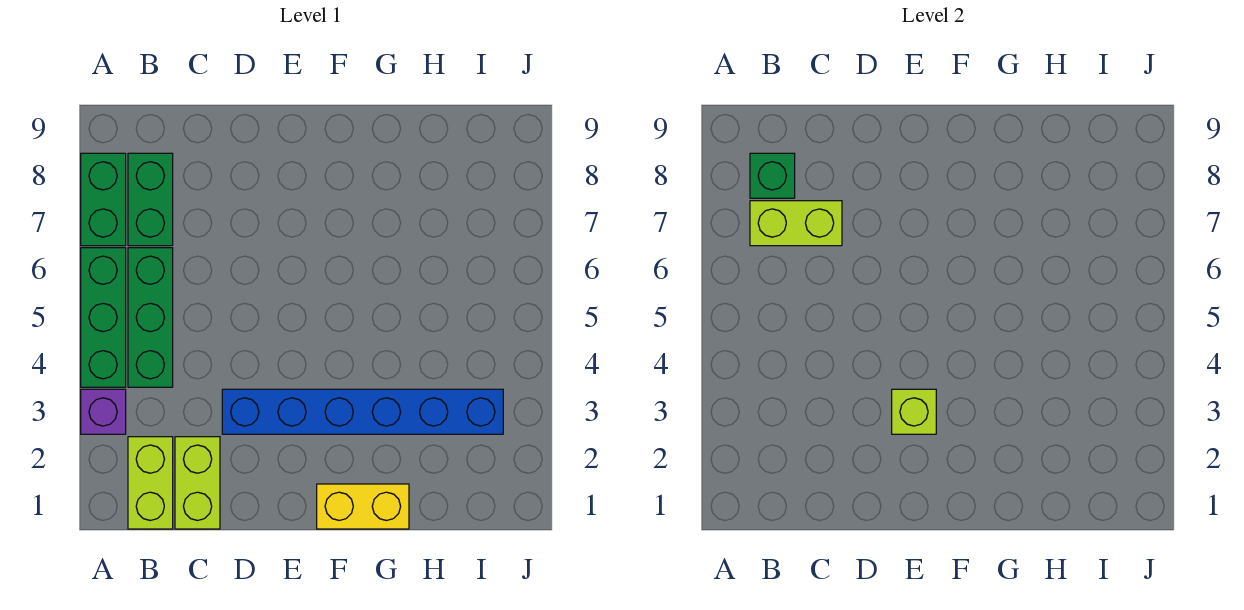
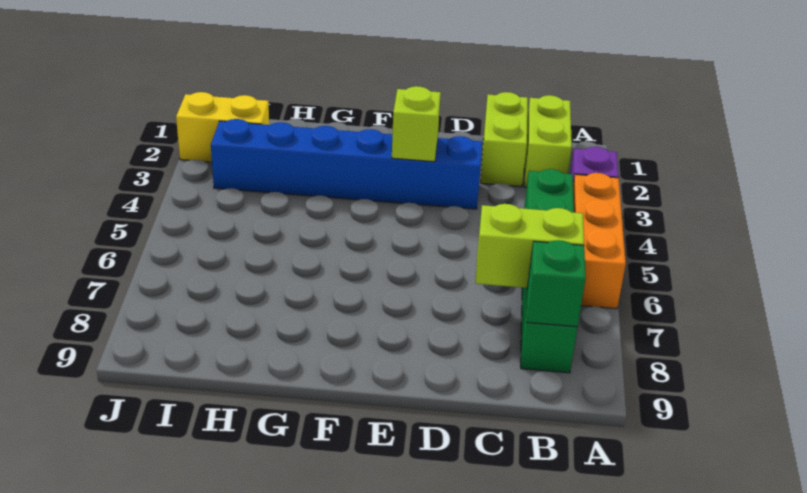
green brick A4:A6 level 1 -> orange brick A4:A6 level 1
green brick A7:A8 level 1 -> none
yellow brick F1:G1 level 1 -> yellow brick I2:J2 level 1

